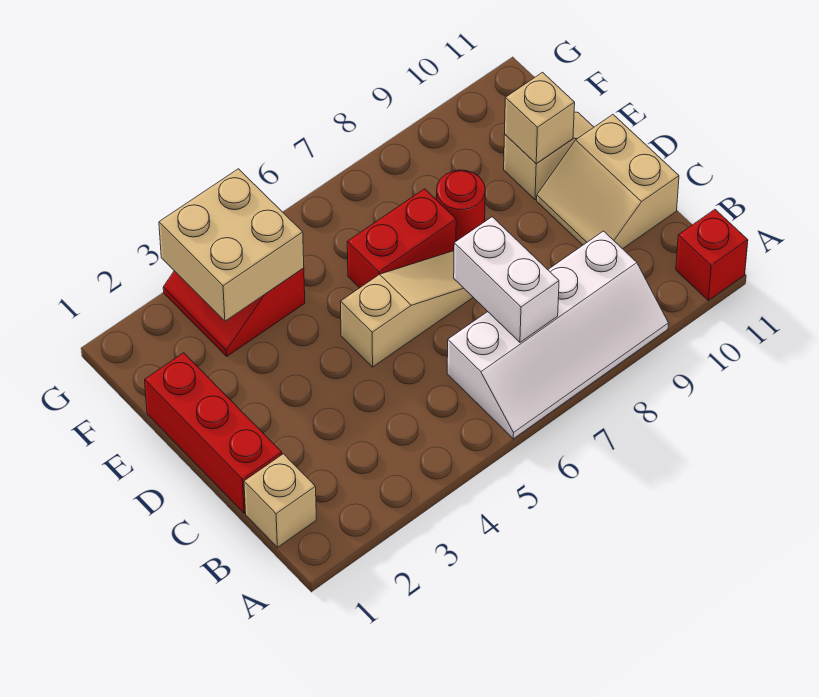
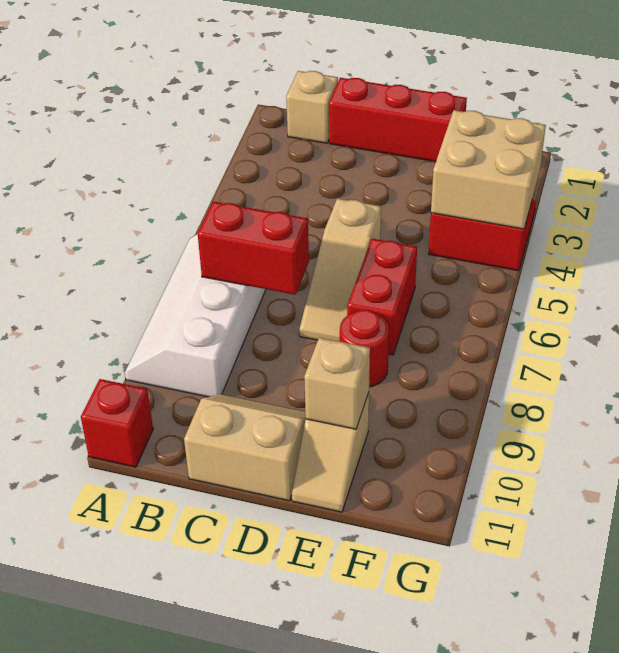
white brick B7:C7 level 2 -> red brick B7:C7 level 2

